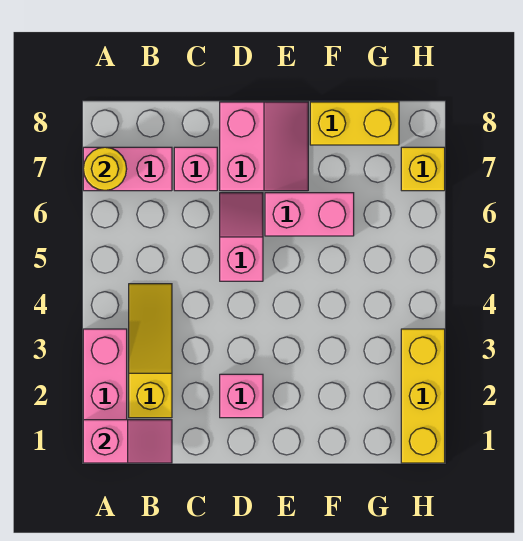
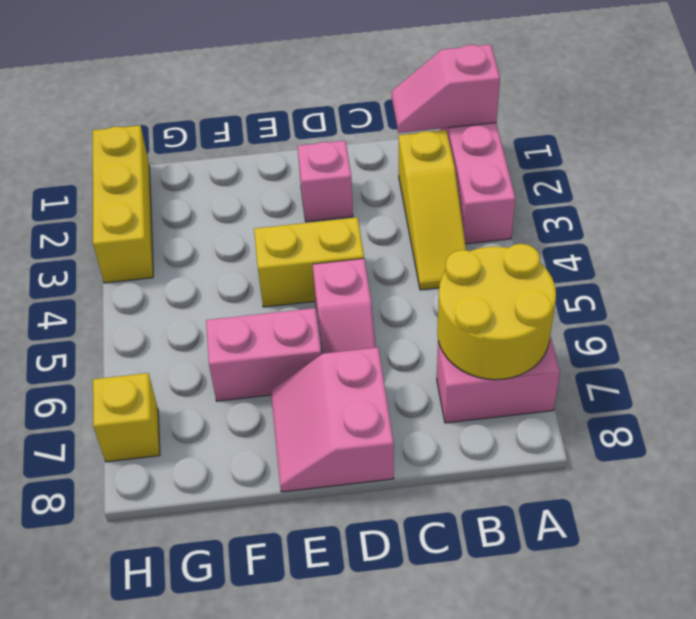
yellow round brick A7 level 2 -> yellow round brick A6:B7 level 2
pink brick C7 level 1 -> none
yellow brick F8:G8 level 1 -> yellow brick D4:E4 level 1

